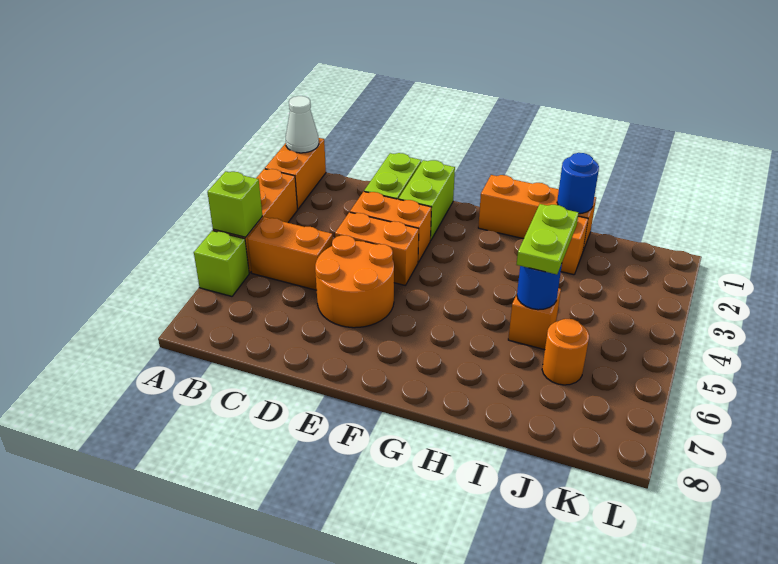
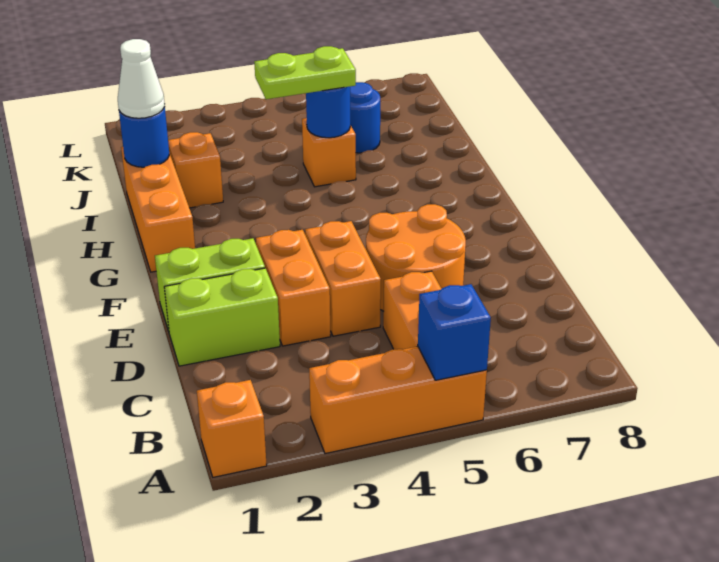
orange brick A1:A2 level 1 -> orange brick A1 level 1
white cone A1 level 2 -> white cone I1 level 3
lime brick A5 level 2 -> blue brick A5 level 2
lime brick A6 level 1 -> none
orange round brick J6 level 1 -> blue round brick J6 level 1

